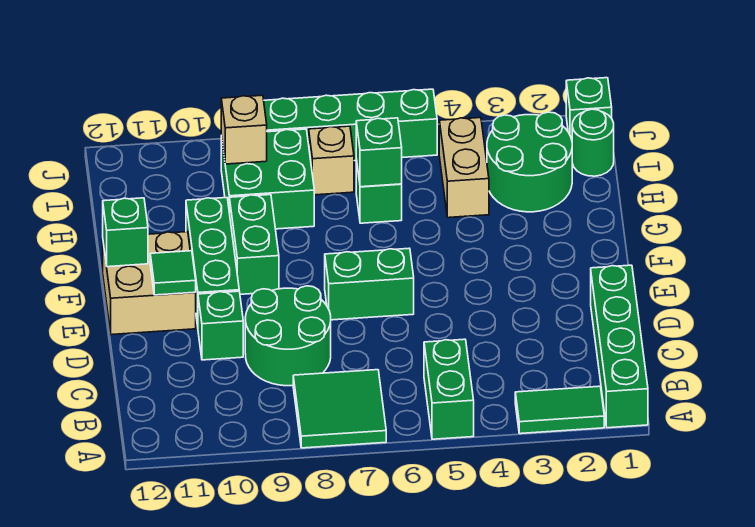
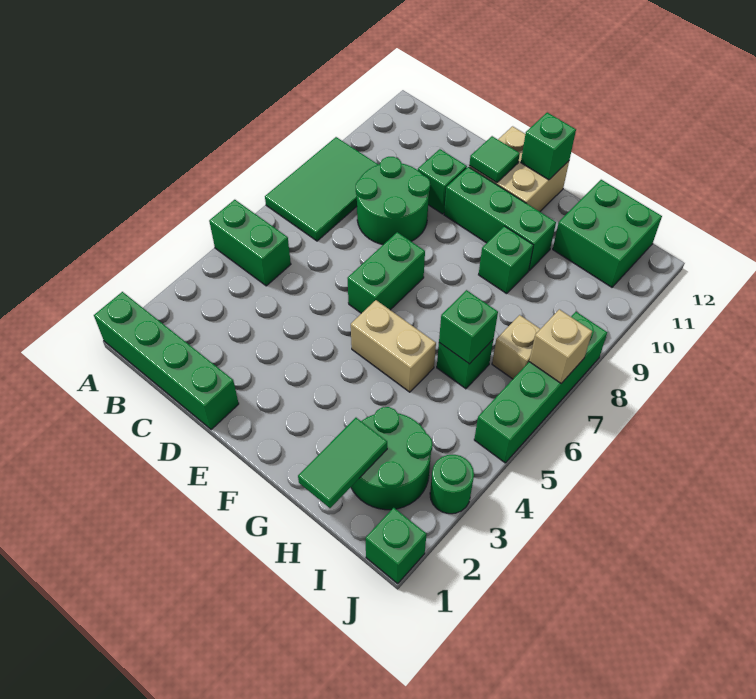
green tile A2:A3 level 1 -> green tile H1:H2 level 2
green tile A7:B8 level 1 -> green tile A7:B9 level 1
green brick F9:G9 level 1 -> green brick G9 level 1
tan brick H4:I4 level 1 -> tan brick F5:G5 level 1
green brick H8:I9 level 1 -> green brick H11:I12 level 1
green round brick I1 level 1 -> green round brick J3 level 1
tan brick I9 level 2 -> tan brick J7 level 2

